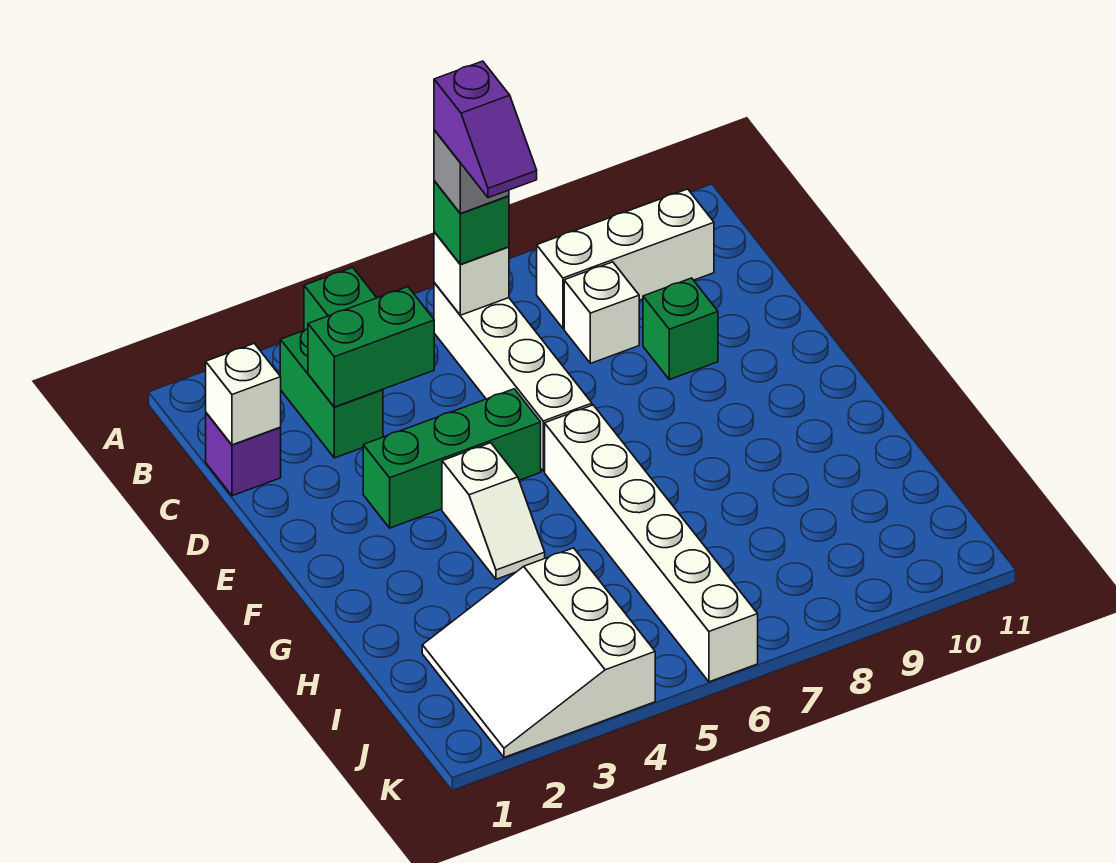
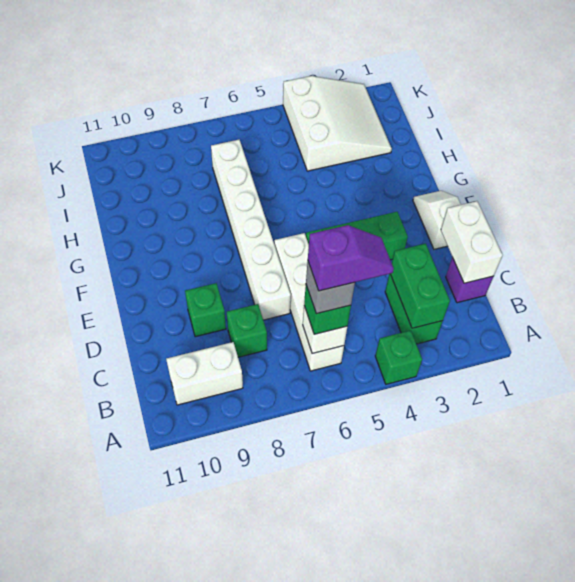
purple slope B6:C6 level 5 top B -> purple slope B5:B6 level 5 top 6
white brick B8:B10 level 1 -> white brick B9:B10 level 1
white brick C1 level 2 -> white brick C1:D1 level 2
green brick C3:C4 level 2 -> green brick B3:C3 level 2
white brick C8 level 1 -> green brick C8 level 1
white slope F4:G4 level 1 top F -> white slope E1:F1 level 1 top E
white brick F6:K6 level 1 -> white brick D7:I7 level 1

